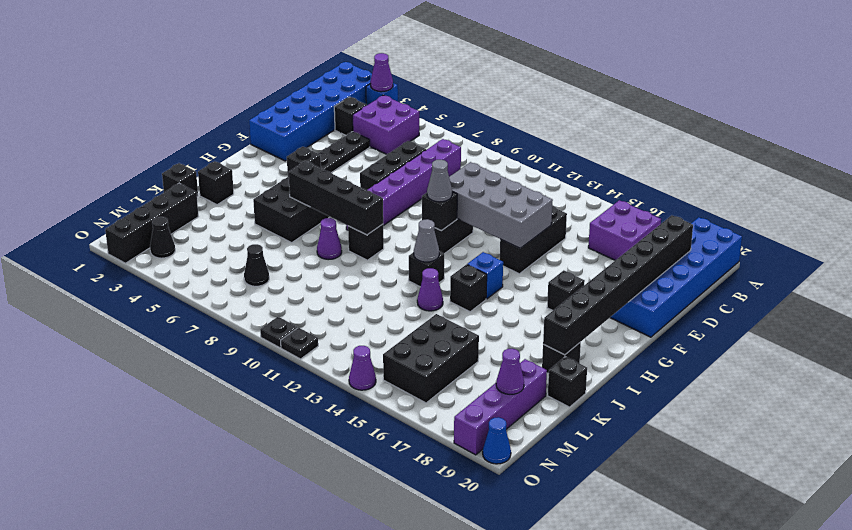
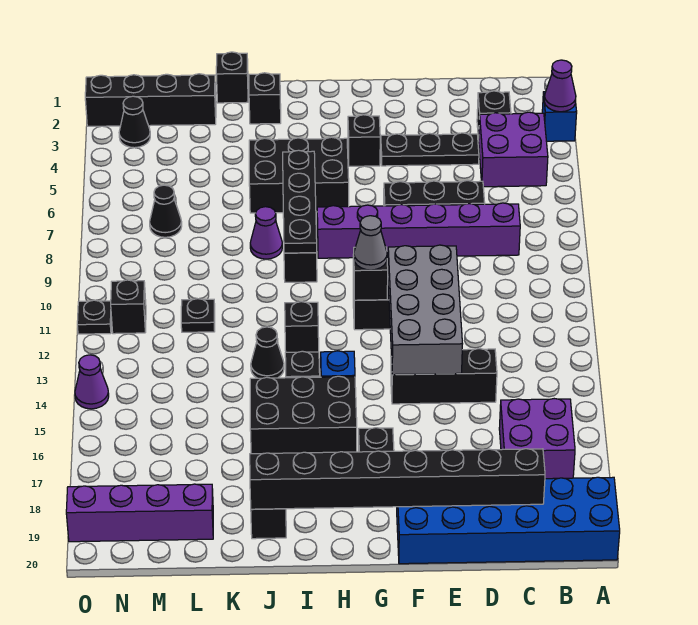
blue brick A1:F2 level 1 -> none
black brick I6:I9 level 2 -> black plate I6:I9 level 2
grey cone I12 level 2 -> none
purple cone J13 level 1 -> black cone J13 level 1
black brick K20 level 1 -> black brick N11 level 1
black brick L15:N16 level 1 -> black brick H15:J16 level 1
purple cone M19 level 2 -> none
black plate O10 level 1 -> black plate L11 level 1
blue cone O20 level 1 -> none

